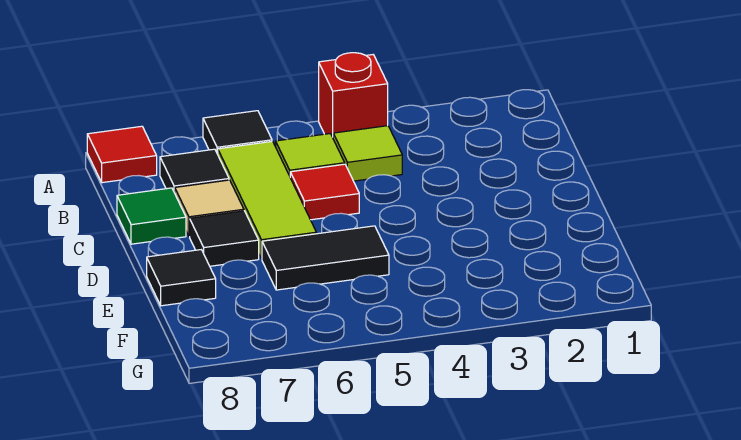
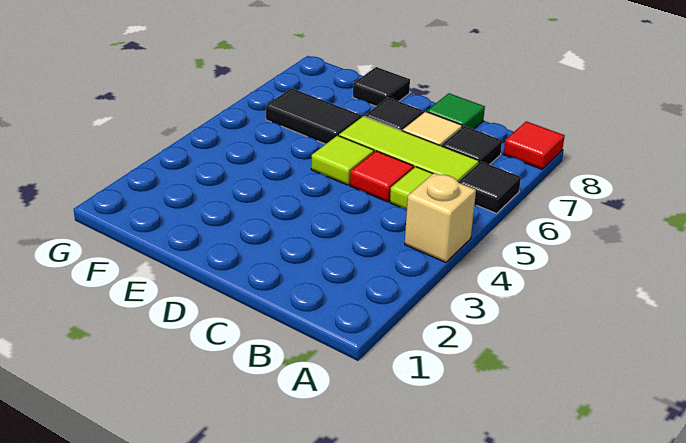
red brick A4 level 1 -> tan brick A4 level 1
lime tile B4 level 1 -> lime tile D5 level 1
black tile E5:E6 level 1 -> black tile E6:F6 level 1

